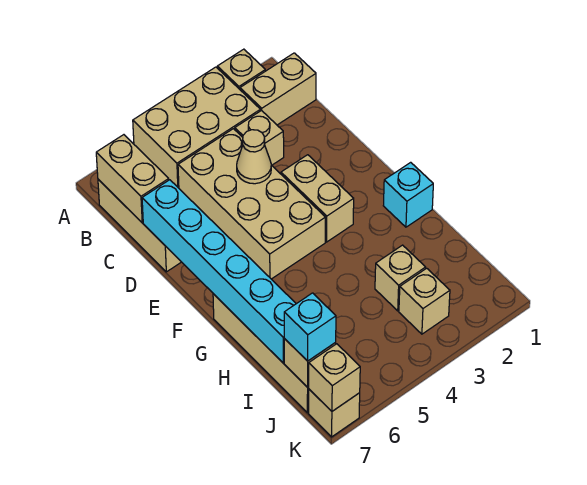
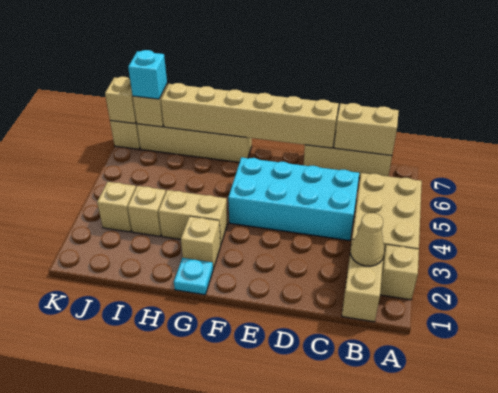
tan brick C3 level 1 -> tan brick G2 level 1
tan brick C4:F5 level 1 -> cyan brick C4:F5 level 1
tan cone D4 level 2 -> tan cone B2 level 2
cyan brick D7:I7 level 2 -> tan brick D7:I7 level 2
tan brick E3:F3 level 1 -> tan brick G3:H3 level 1
cyan brick G1 level 1 -> cyan plate G1 level 1

